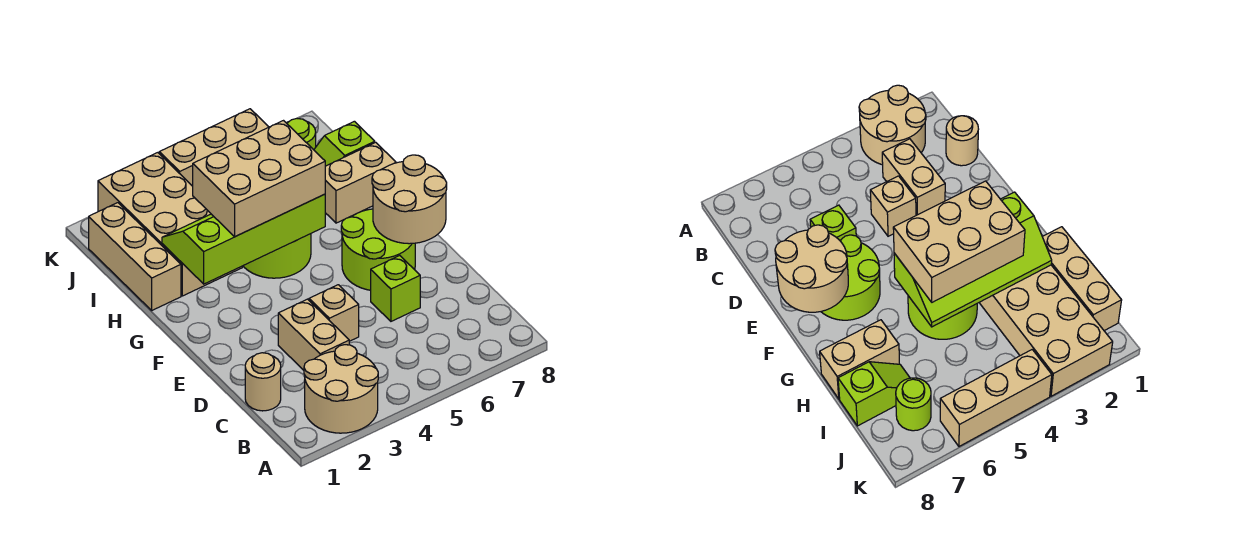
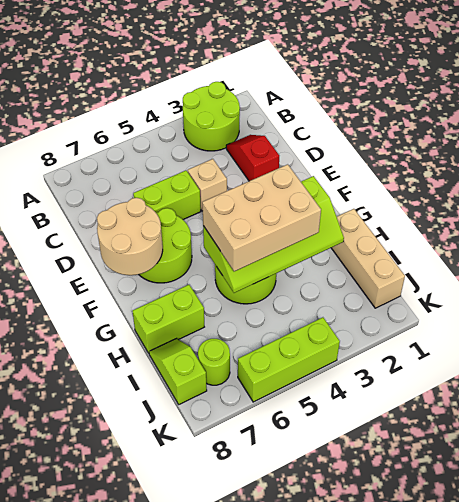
tan round brick A2:B3 level 1 -> lime round brick A2:B3 level 1
tan round brick C1 level 1 -> none
none -> red slope C2:D2 level 1 top D
tan brick C3:D3 level 1 -> none
lime brick D6 level 1 -> lime brick D5:D6 level 1
tan brick H2:K3 level 1 -> none
tan brick H7:H8 level 1 -> lime brick H7:H8 level 1
lime slope I7:I8 level 1 top 8 -> lime slope I8:J8 level 1 top J
tan brick K4:K6 level 1 -> lime brick K4:K6 level 1

